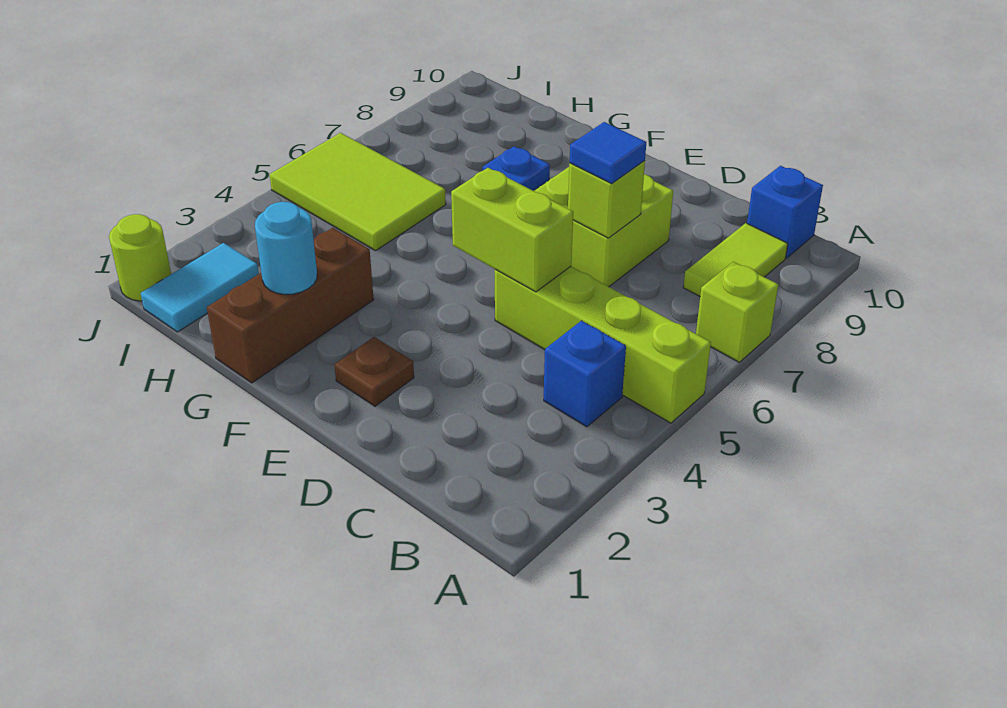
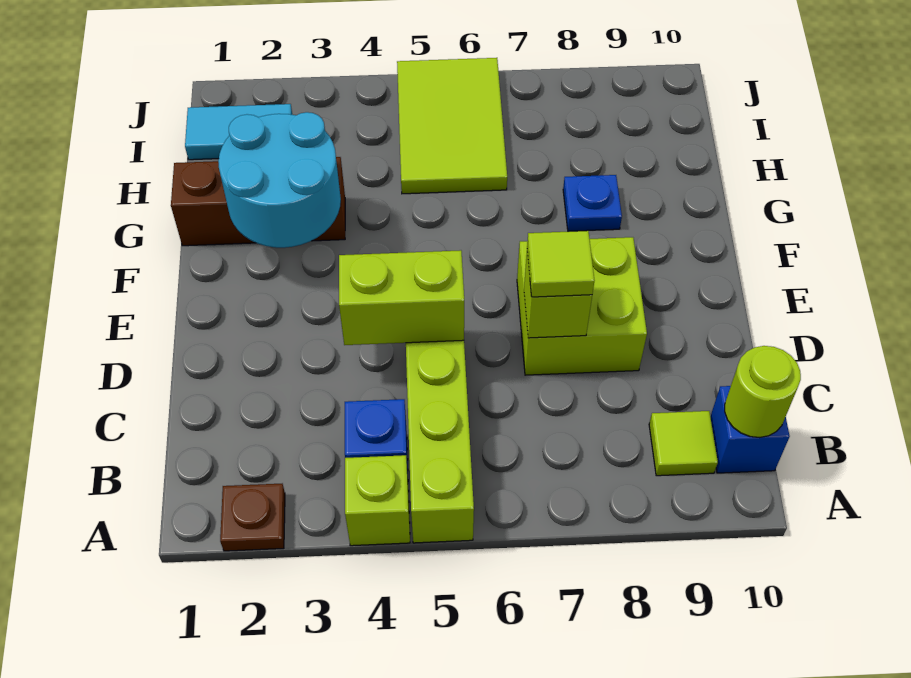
lime brick A7 level 1 -> lime brick A4 level 1
lime tile B8:B9 level 1 -> lime tile B9 level 1
lime brick D5:E5 level 2 -> lime brick D4:D5 level 2
blue tile D7 level 3 -> lime tile D7 level 3
brown plate E2 level 1 -> brown plate A2 level 1
cyan round brick G2 level 2 -> cyan round brick F2:G3 level 2
lime round brick J1 level 1 -> lime round brick B10 level 2

